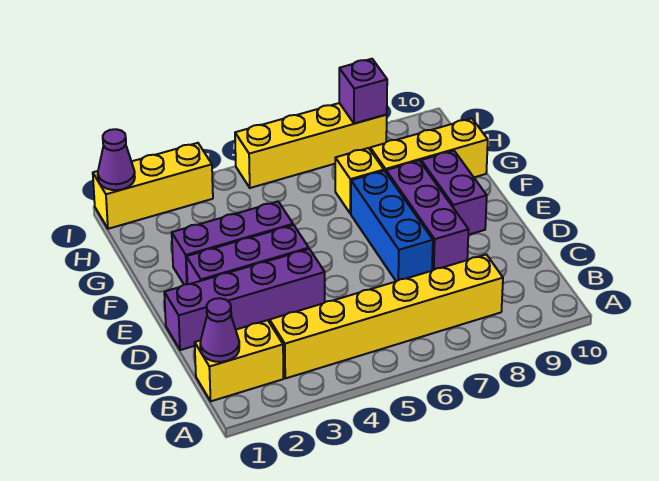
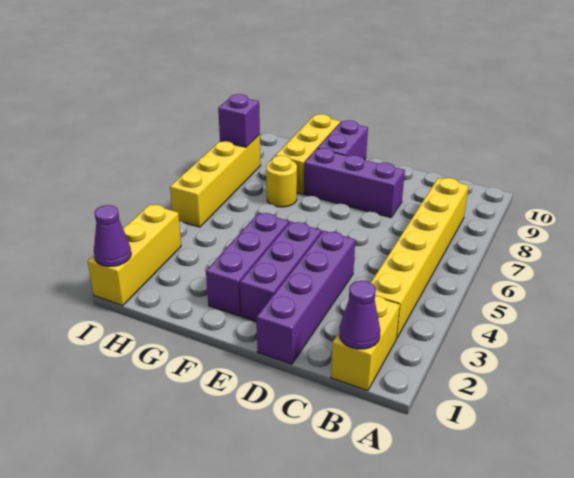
blue brick D7:F7 level 1 -> none
purple brick E9:F9 level 1 -> purple brick F9:F10 level 1
yellow brick G7 level 1 -> yellow round brick G7 level 1

